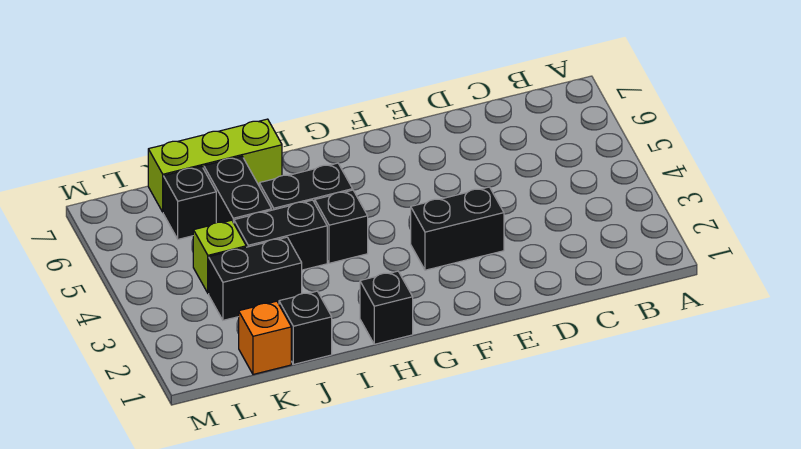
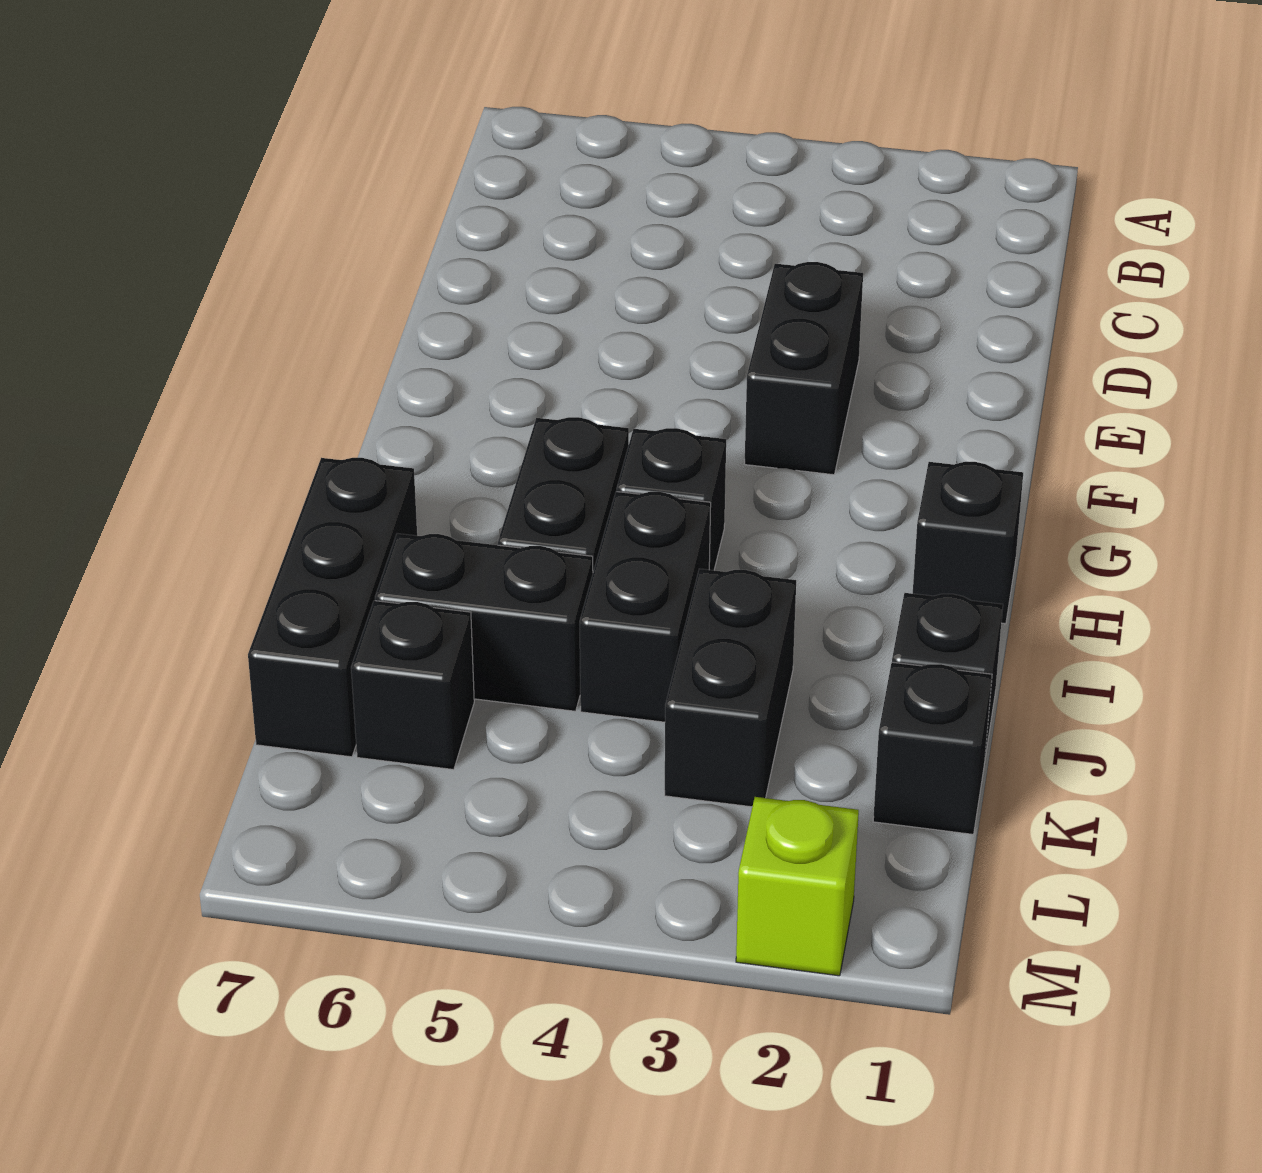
lime brick I7:K7 level 1 -> black brick I7:K7 level 1
orange brick K1 level 1 -> black brick K1 level 1
lime brick K4 level 1 -> lime brick M2 level 1

